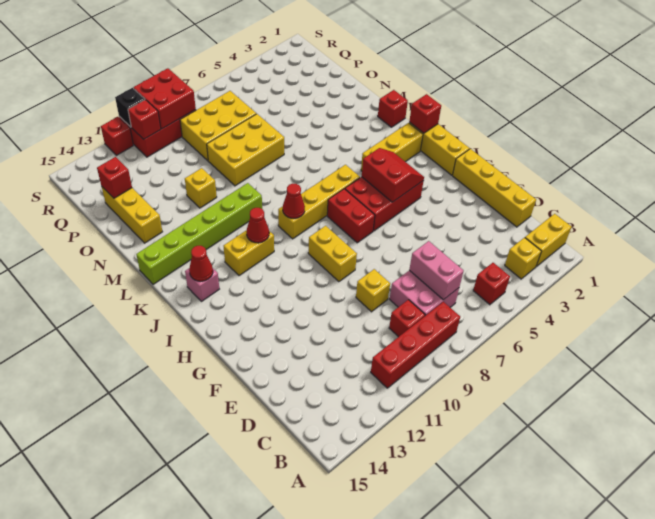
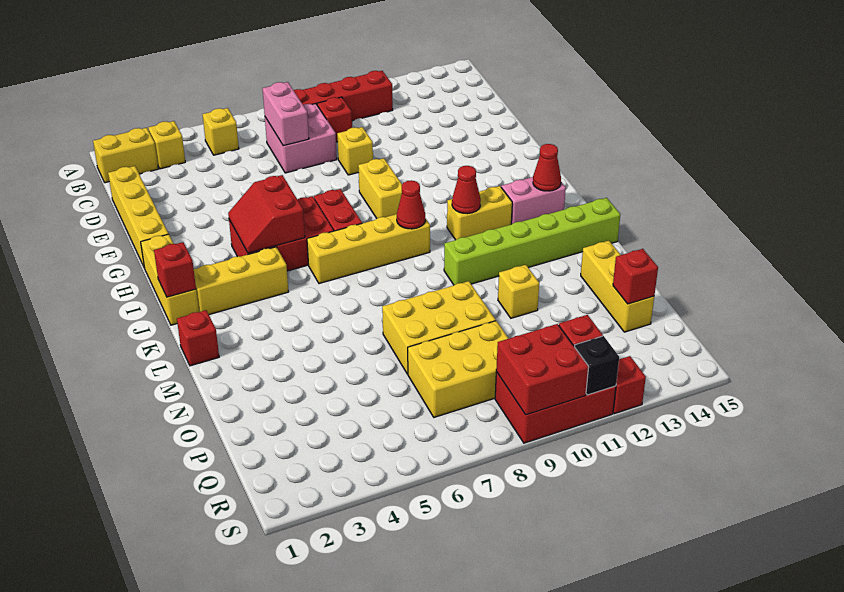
red brick B5 level 1 -> yellow brick B5 level 1
pink brick J14 level 1 -> pink brick J13:J14 level 1

